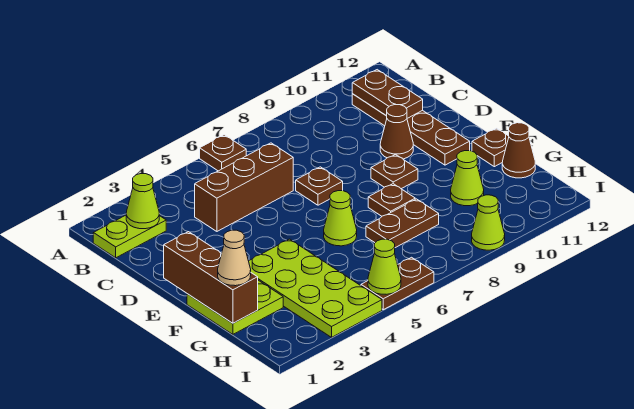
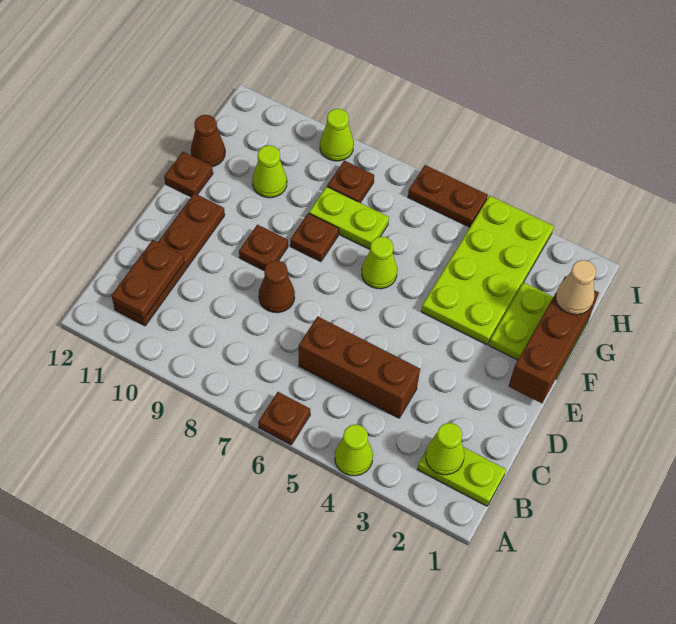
brown plate D7 level 1 -> brown plate H8 level 1
brown cone D10 level 1 -> brown cone D8 level 1
brown plate G7:G8 level 1 -> lime plate G7:G8 level 1
lime cone I5 level 2 -> lime cone A4 level 1

